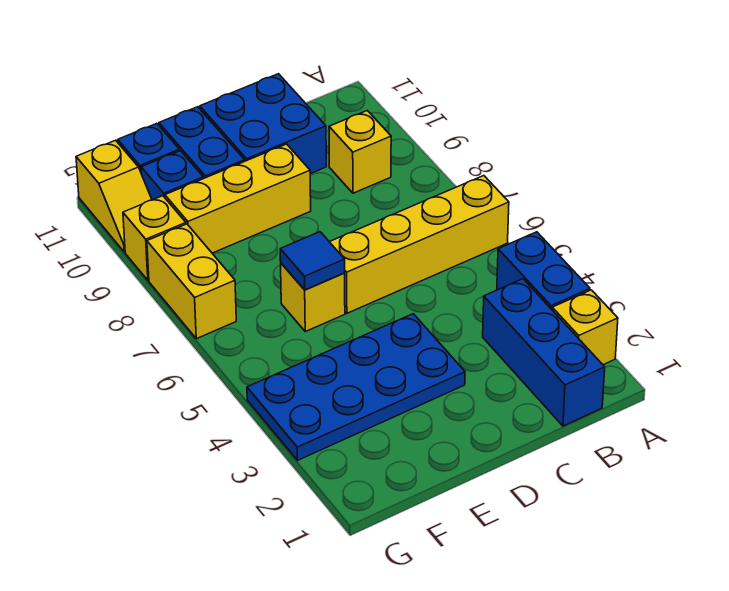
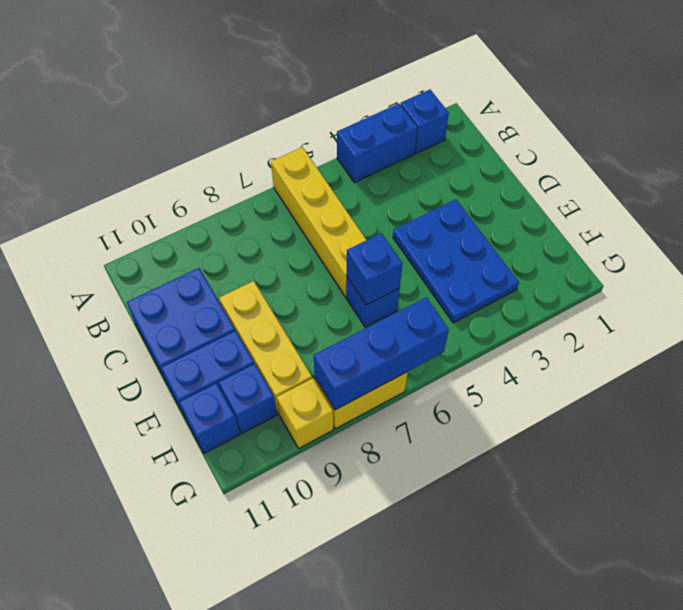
yellow brick A2 level 1 -> blue brick A2 level 1
blue brick B1:B3 level 1 -> blue brick G6:G8 level 2
yellow brick B9 level 1 -> none
blue plate D3:G4 level 1 -> blue plate D3:F4 level 1
yellow brick E6 level 1 -> blue brick E6 level 1
blue tile E6 level 2 -> blue brick E6 level 2
yellow slope G10:G11 level 1 top 11 -> none

